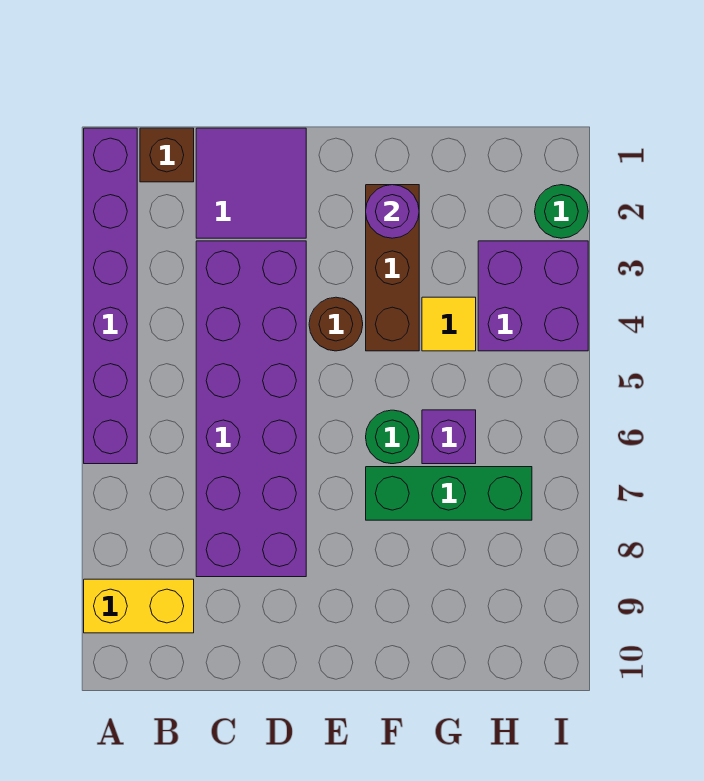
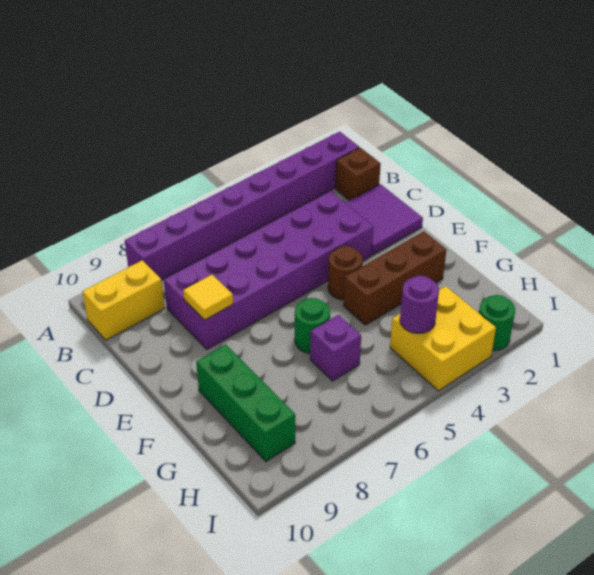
purple brick A1:A6 level 1 -> purple brick A1:A8 level 1
yellow brick A9:B9 level 1 -> yellow brick B9:B10 level 1
purple round brick F2 level 2 -> purple round brick H4 level 2
green brick F7:H7 level 1 -> green brick F9:H9 level 1
yellow tile G4 level 1 -> yellow tile D8 level 2
purple brick H3:I4 level 1 -> yellow brick H3:I4 level 1

